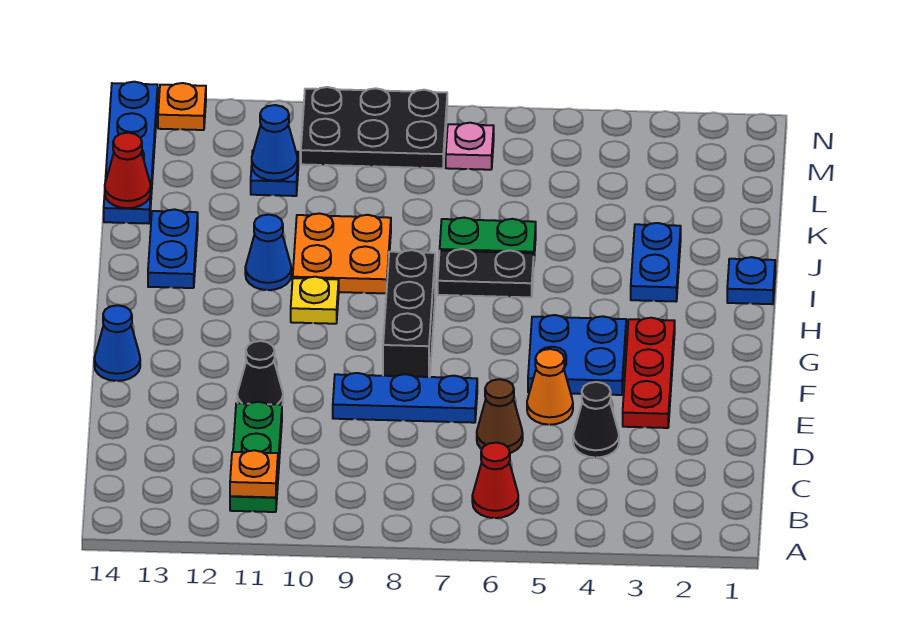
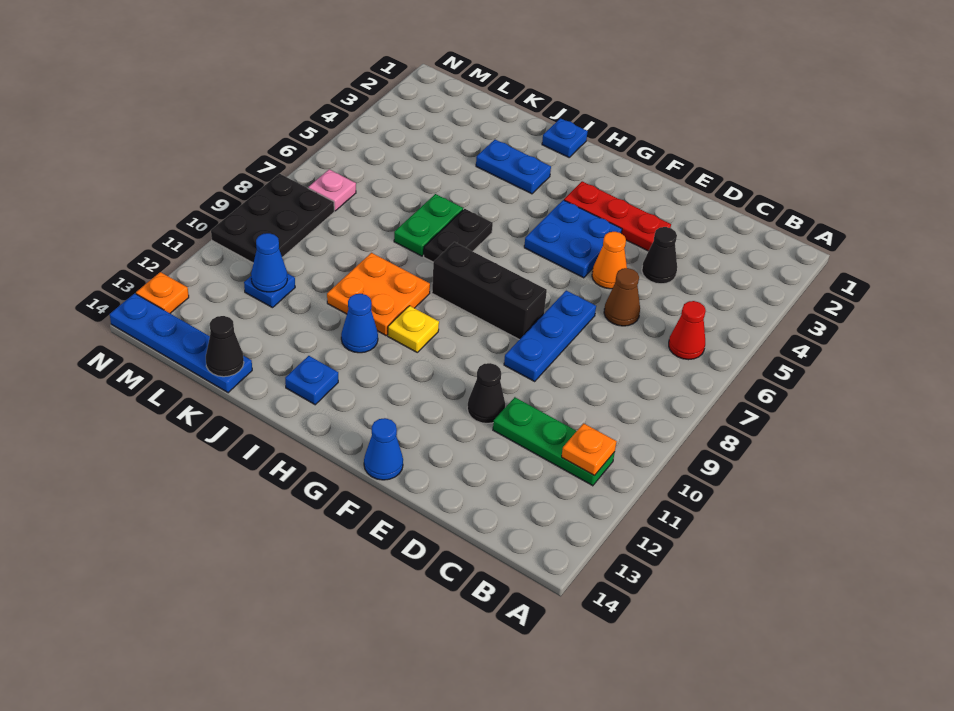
blue plate I13:J13 level 1 -> blue plate I13 level 1
red cone K14 level 2 -> black cone K14 level 2

